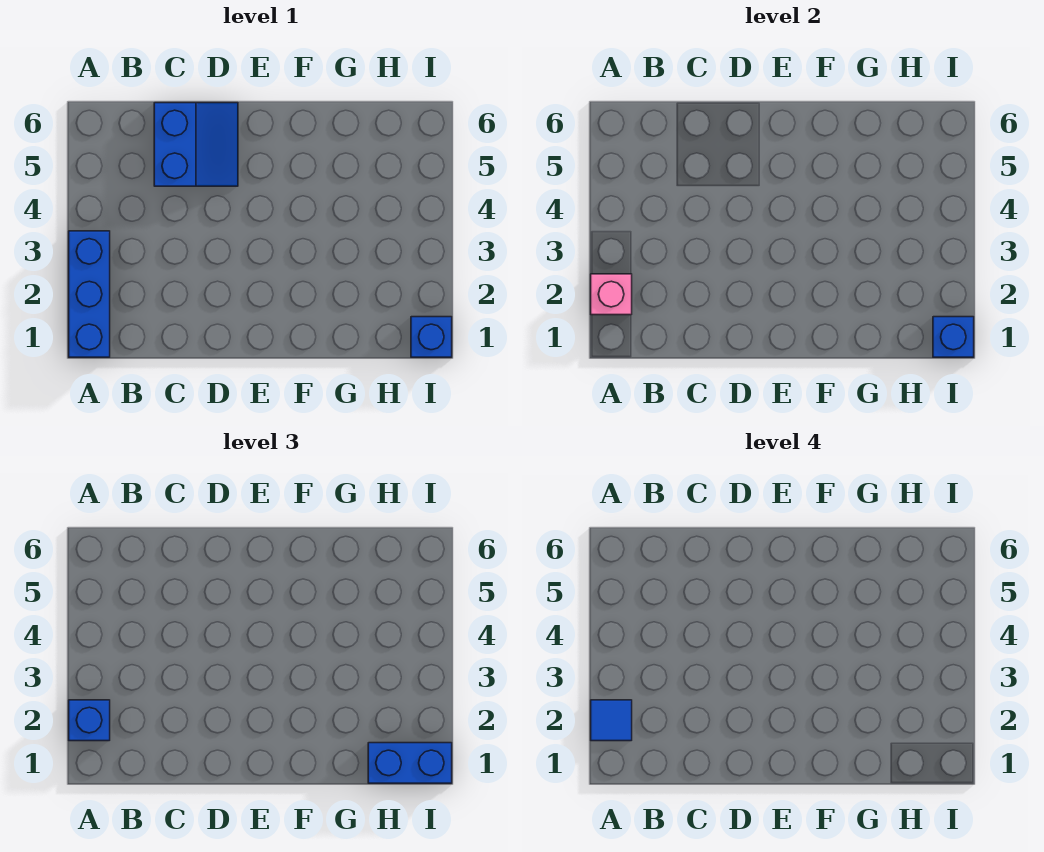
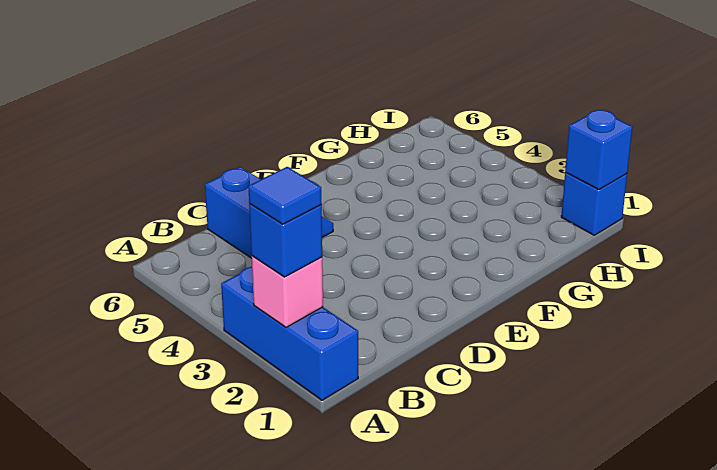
blue brick H1:I1 level 3 -> none

